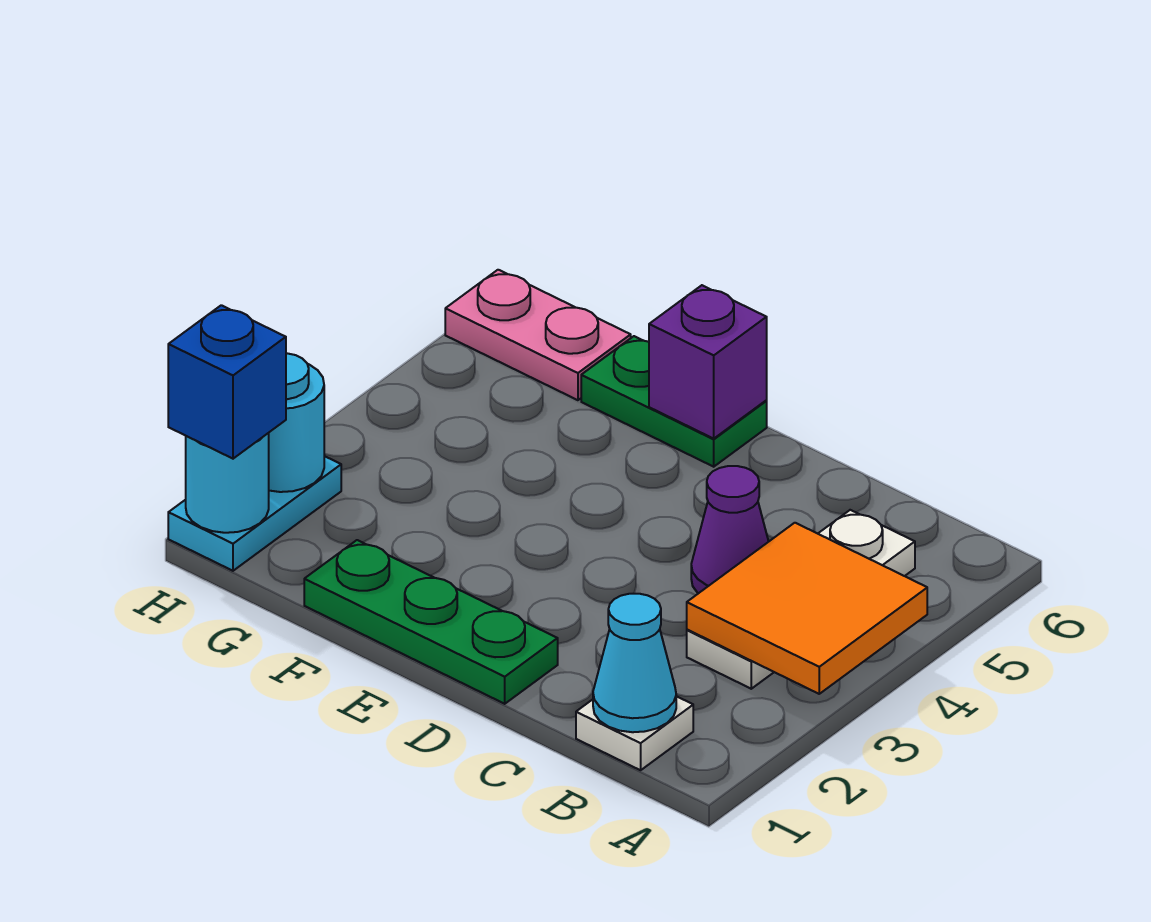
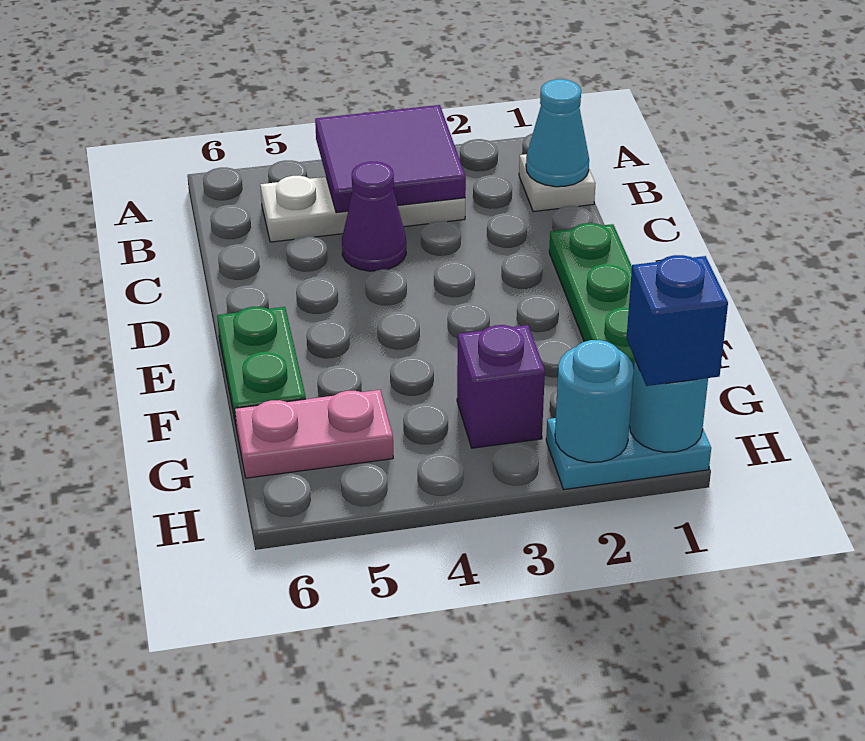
orange tile A3:B4 level 2 -> purple tile A3:B4 level 2
purple brick E6 level 2 -> purple brick G3 level 1
pink plate G6:H6 level 1 -> pink plate G5:G6 level 1

